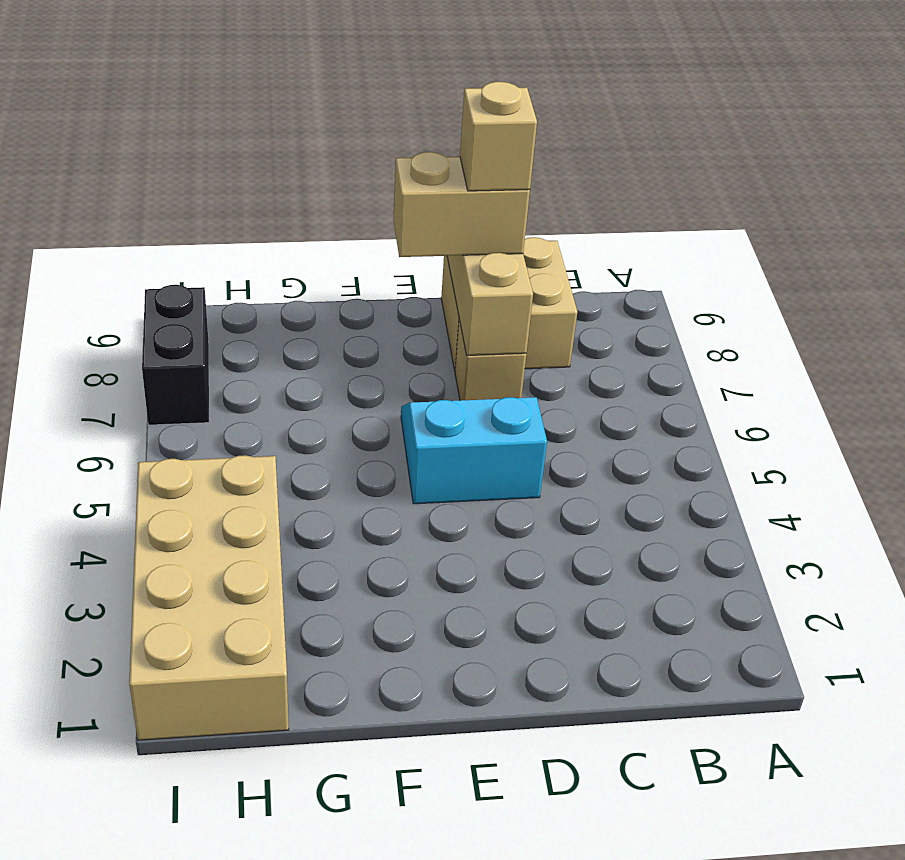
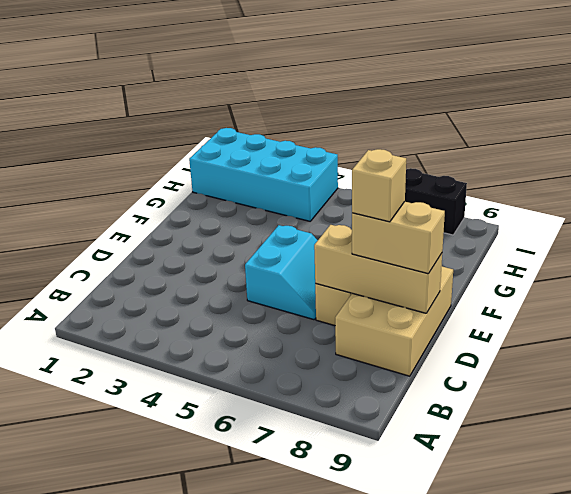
tan brick C8:D9 level 1 -> tan brick C8:E9 level 1
tan brick D8:E8 level 3 -> tan brick D8:D9 level 3
tan brick H1:I4 level 1 -> cyan brick H1:I4 level 1

